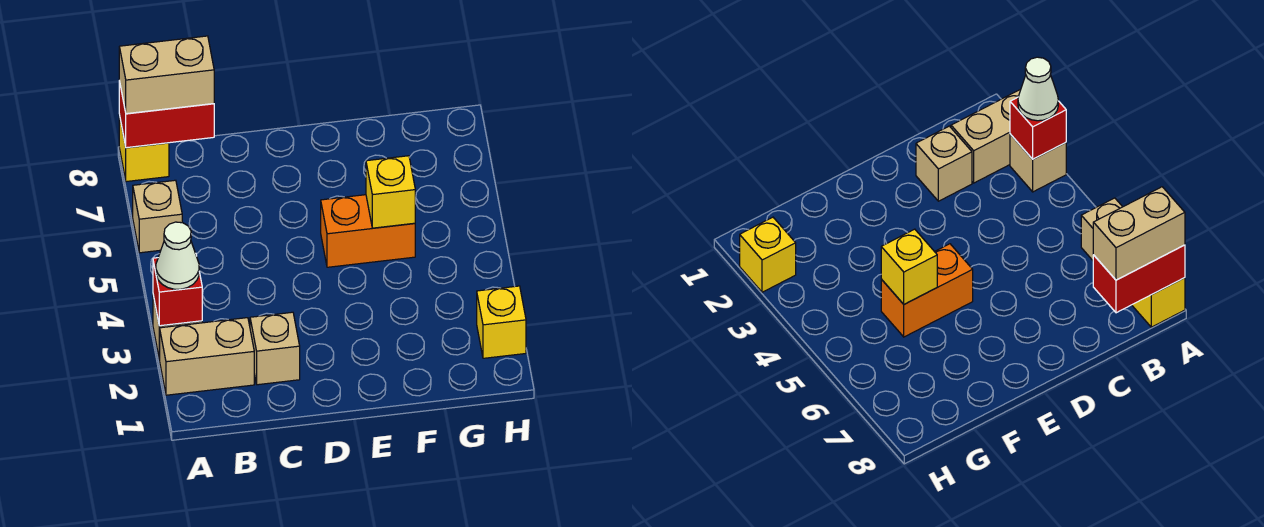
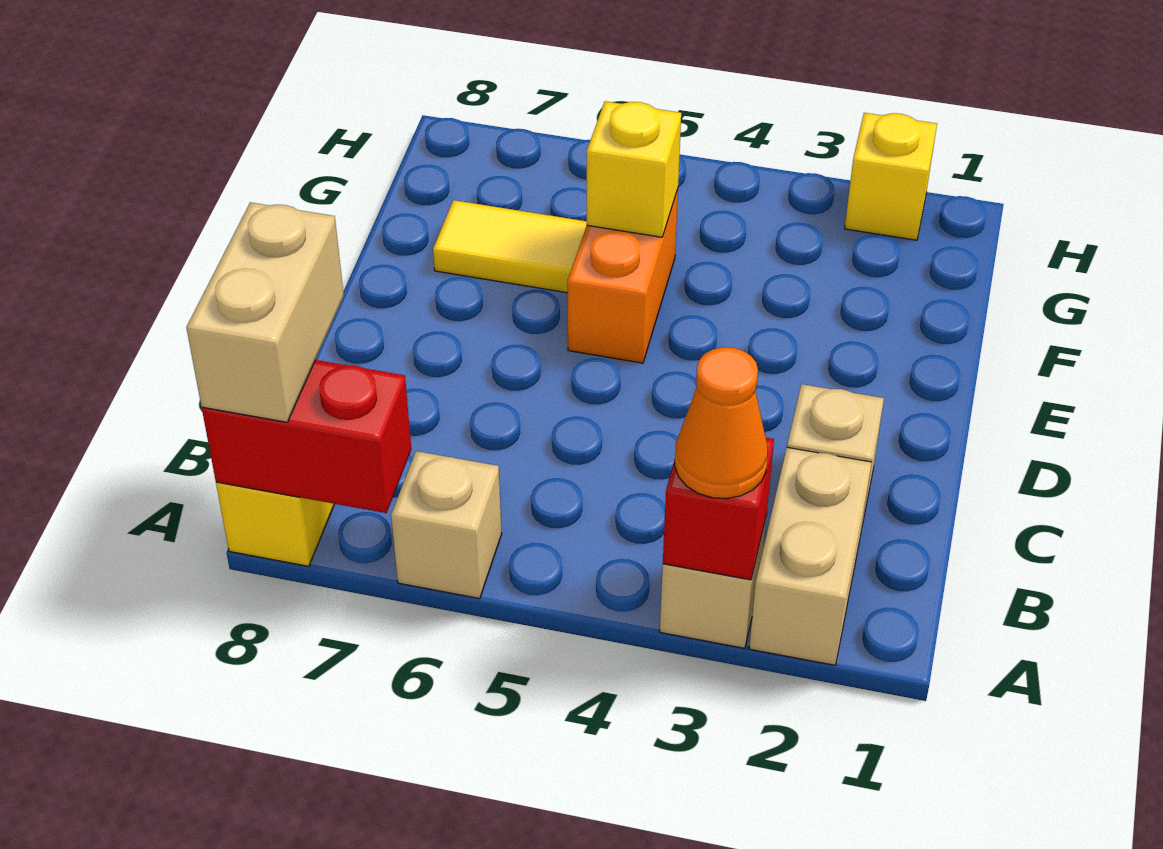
white cone A3 level 3 -> orange cone A3 level 3
red brick A8:B8 level 2 -> red brick A7:A8 level 2
none -> yellow tile F6:F7 level 1

